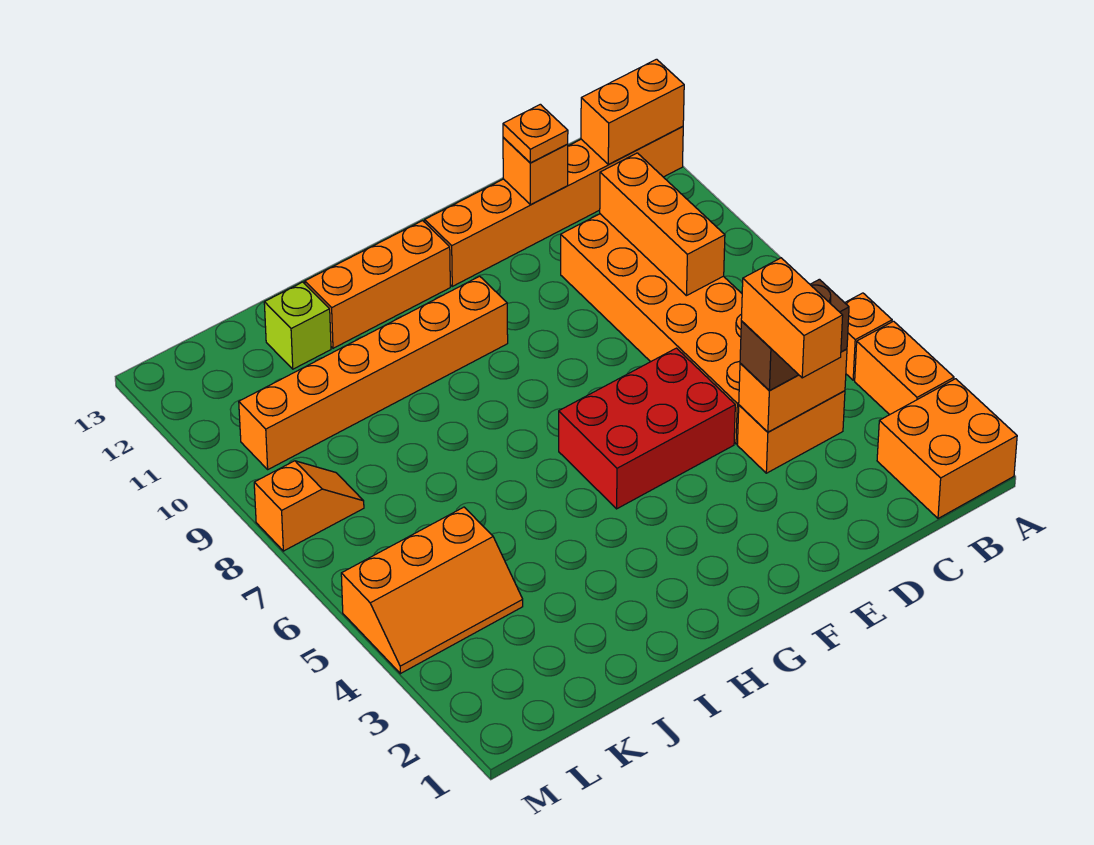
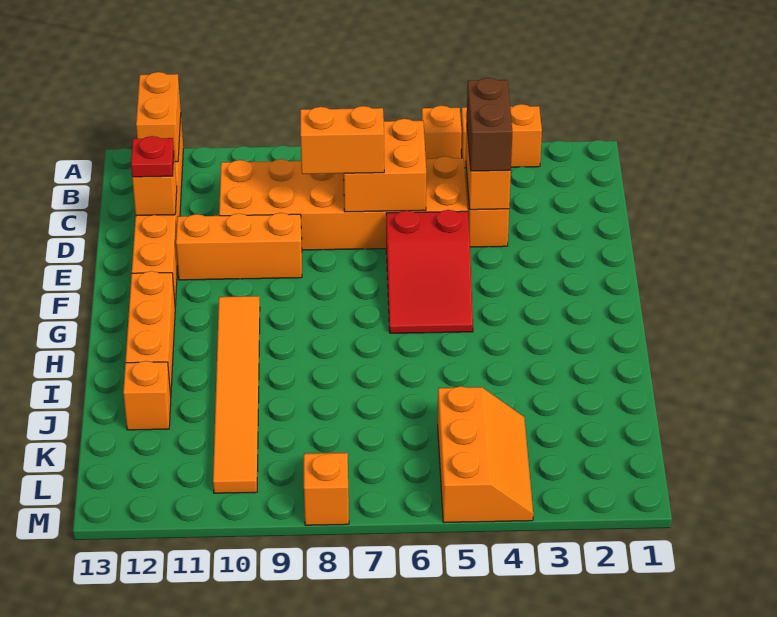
orange brick A1:B2 level 1 -> orange brick C6:D7 level 2
orange brick C8:C10 level 2 -> orange brick E9:E11 level 1
orange brick D3:D4 level 4 -> orange brick D7:D8 level 3
orange plate D12 level 3 -> red plate D12 level 3
red brick E5:G6 level 1 -> red slope E5:G6 level 1 top E
orange brick G10:L10 level 1 -> orange tile G10:L10 level 1
lime brick J12 level 1 -> orange brick J12 level 1

